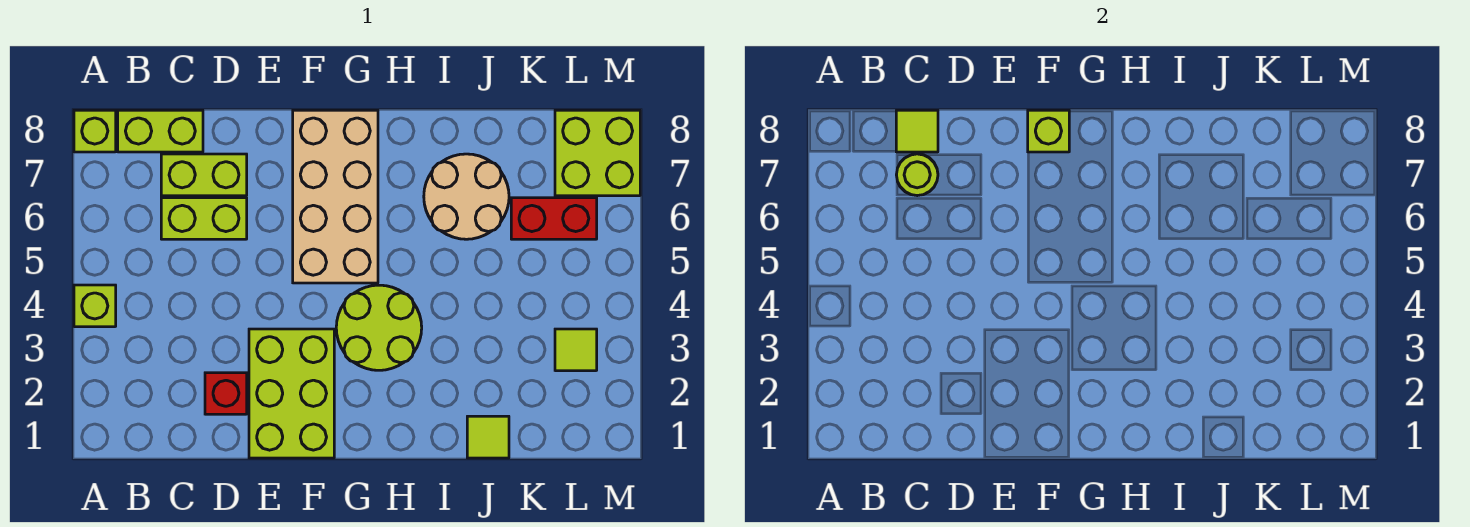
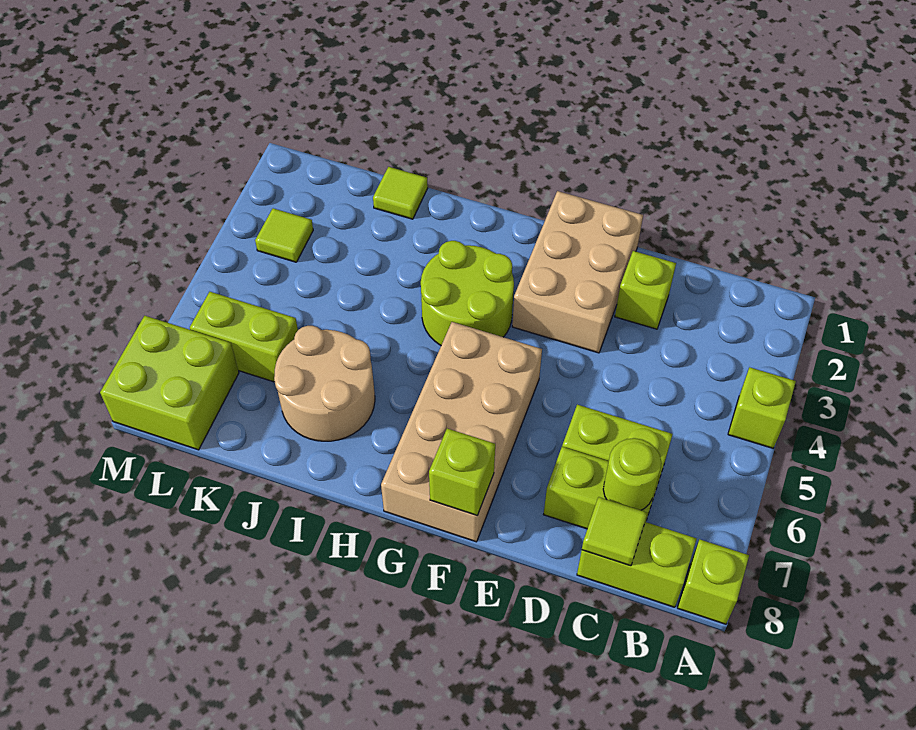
red brick D2 level 1 -> lime brick D2 level 1
lime brick E1:F3 level 1 -> tan brick E1:F3 level 1
red brick K6:L6 level 1 -> lime brick K6:L6 level 1

